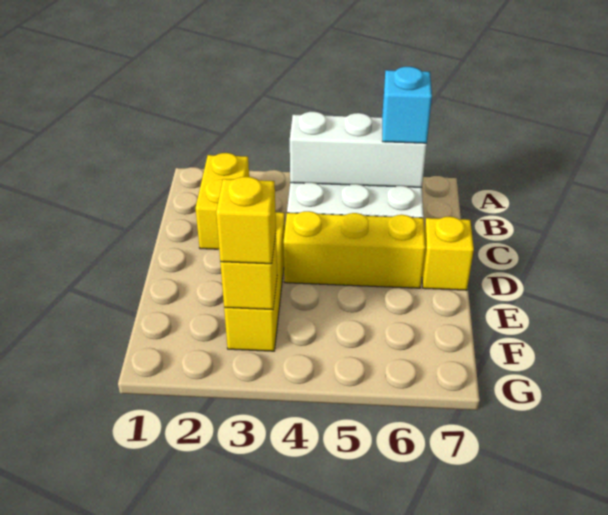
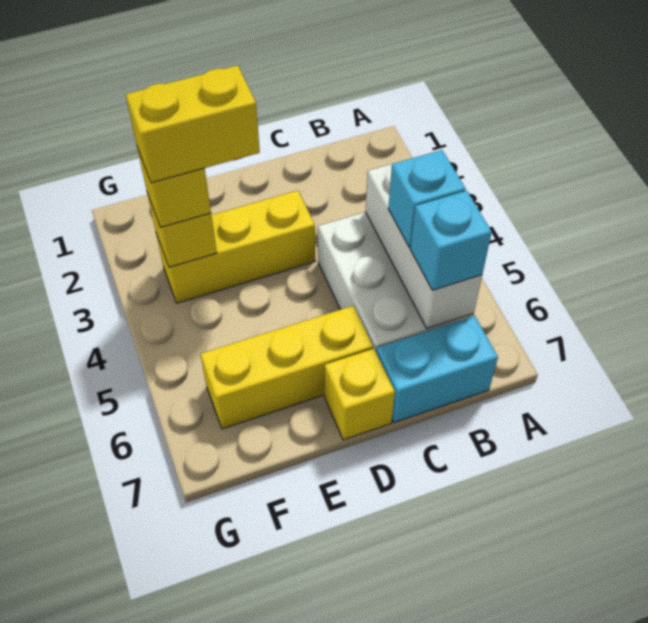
yellow brick B2:C2 level 1 -> yellow brick E3:F3 level 4
none -> cyan brick B5 level 3
none -> cyan brick B7:C7 level 1
yellow brick D4:D6 level 1 -> yellow brick D6:F6 level 1

